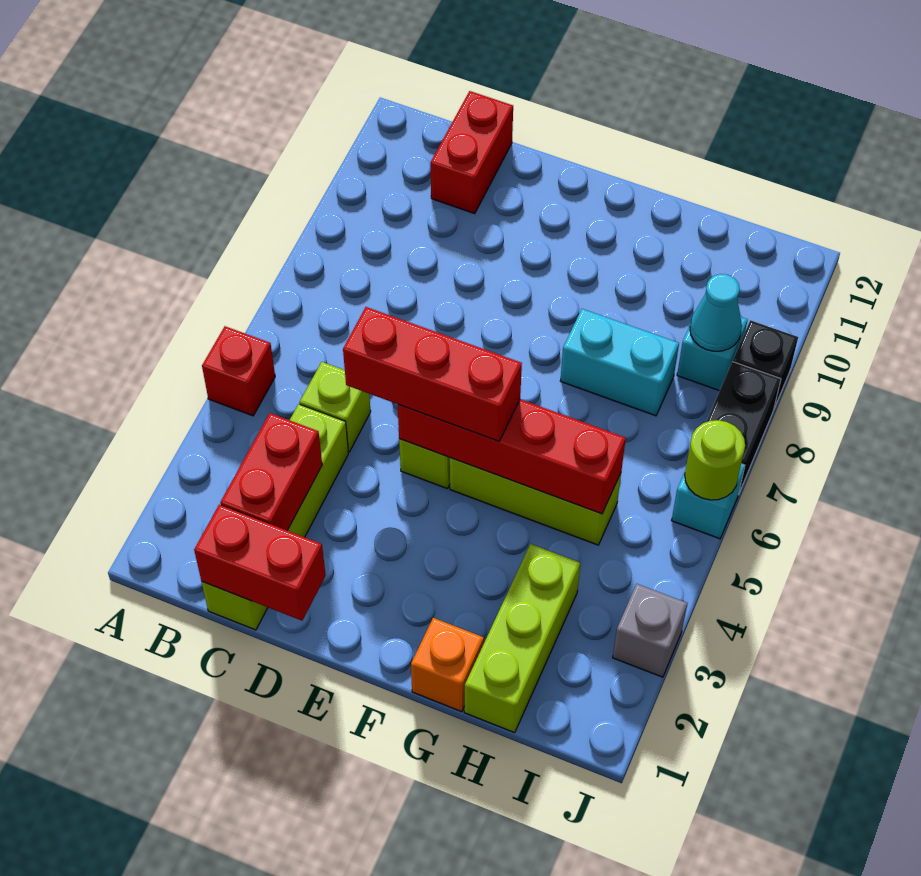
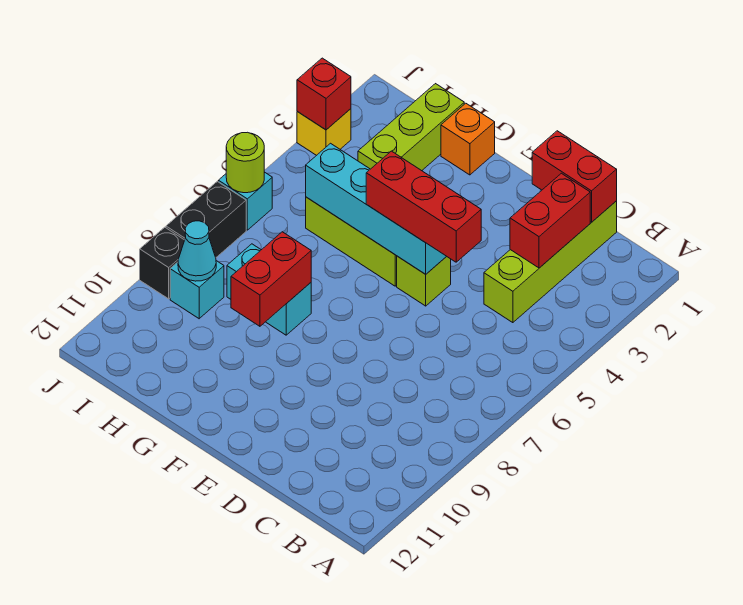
red brick A5 level 1 -> red brick J3 level 2
lime brick C5 level 1 -> none
red brick C11:C12 level 1 -> red brick G8:G9 level 2
red brick E5:H5 level 2 -> cyan brick E5:H5 level 2
grey brick J3 level 1 -> yellow brick J3 level 1

